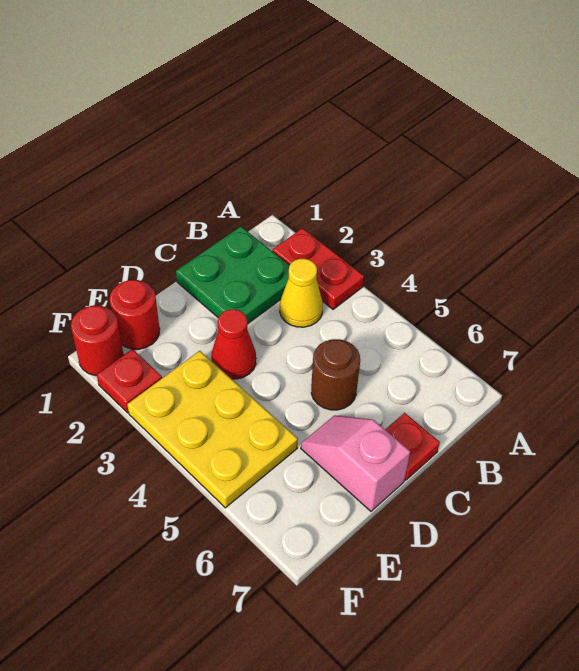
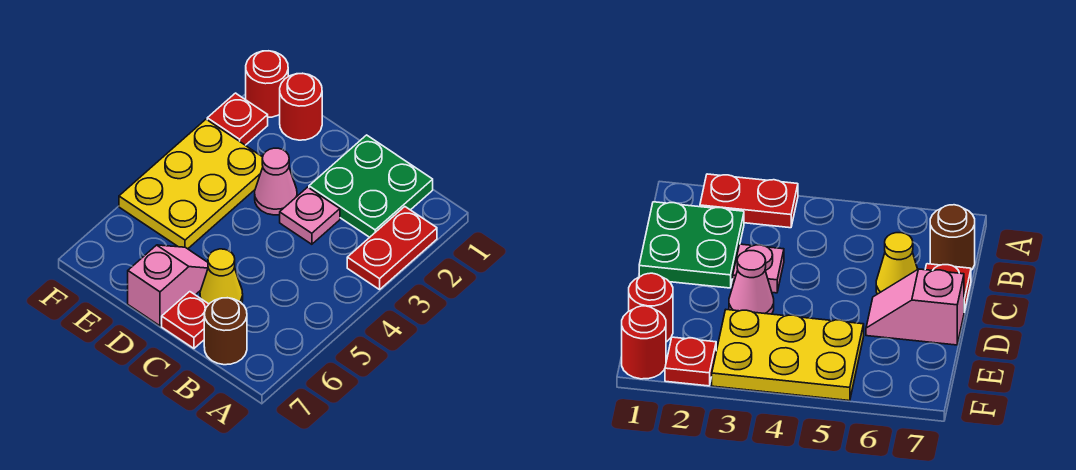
yellow cone B3 level 1 -> yellow cone C6 level 1
none -> pink plate C3 level 1
brown round brick C5 level 1 -> brown round brick B7 level 1
red cone D3 level 1 -> pink cone D3 level 1

